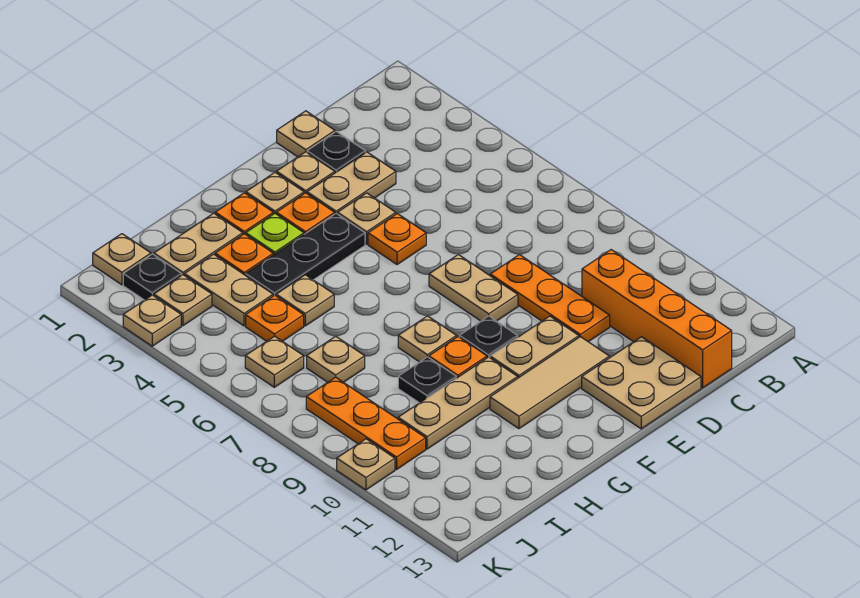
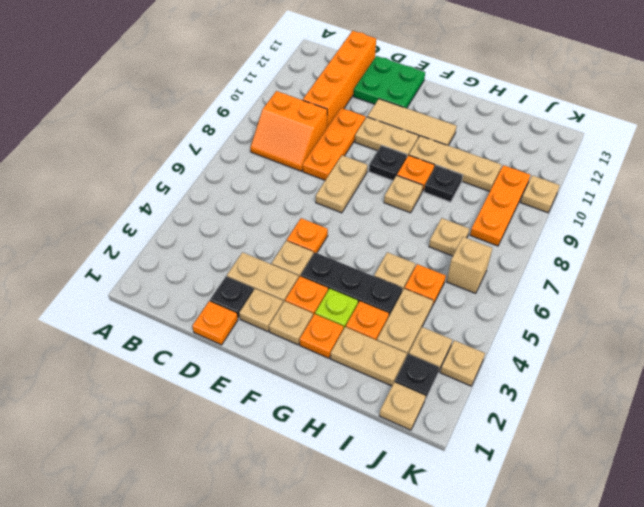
none -> orange slope B8:C9 level 1 top 9
tan plate D1 level 1 -> orange plate D1 level 1
tan plate D12:E13 level 1 -> green plate D12:E13 level 1
tan plate J6 level 1 -> tan brick J6 level 1

